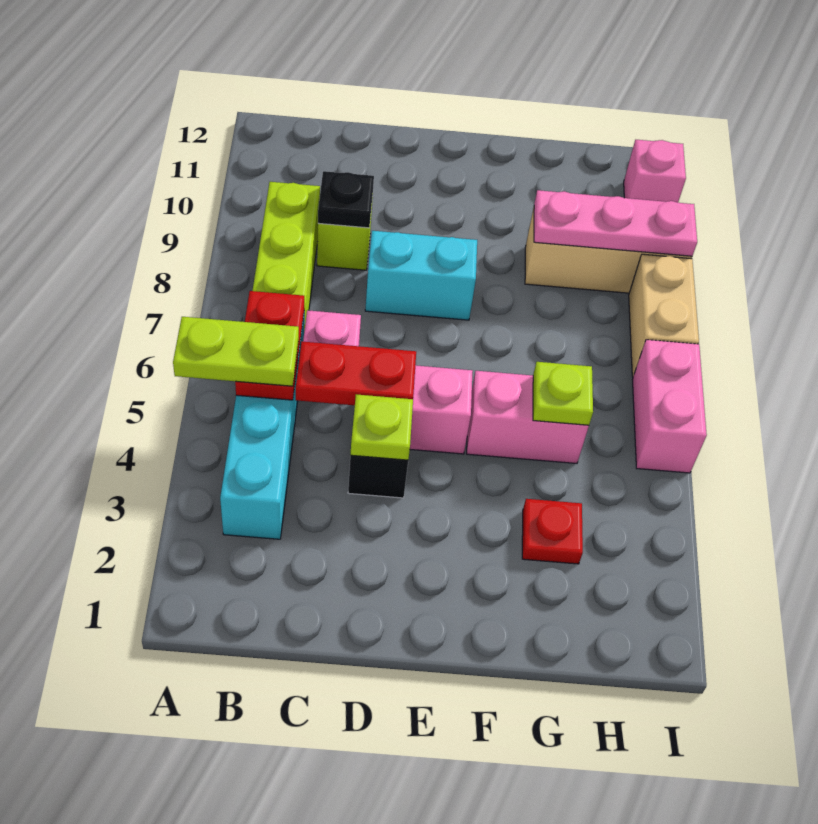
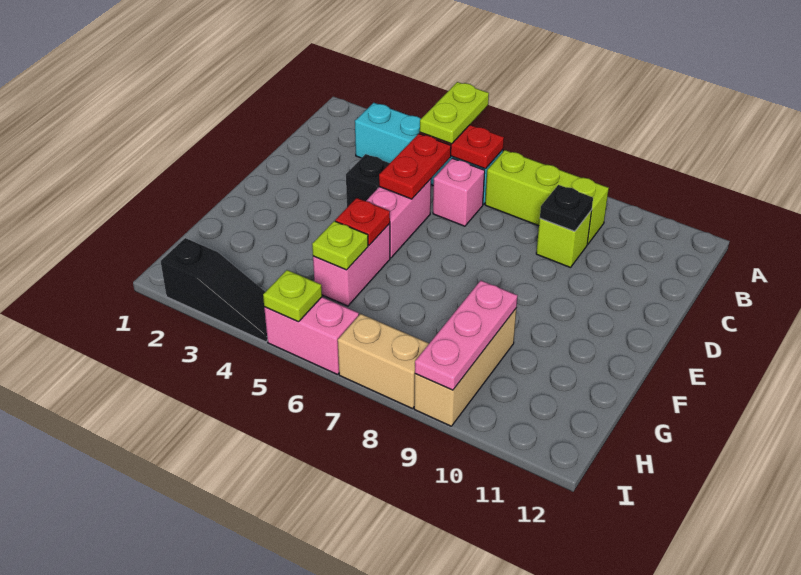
lime plate D4 level 2 -> lime plate I5 level 2
cyan brick D8:E8 level 1 -> none
red plate G3 level 1 -> red plate F5 level 2
none -> black slope I2:I4 level 1 top 2
pink brick I11 level 1 -> none

